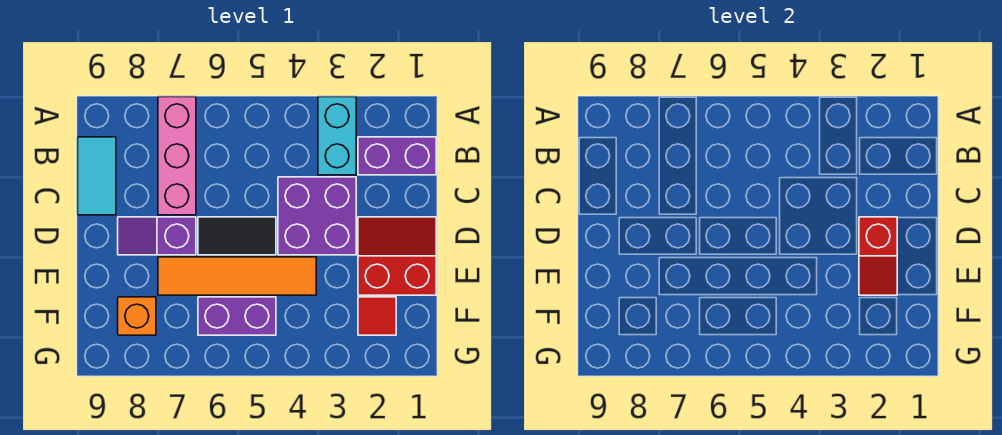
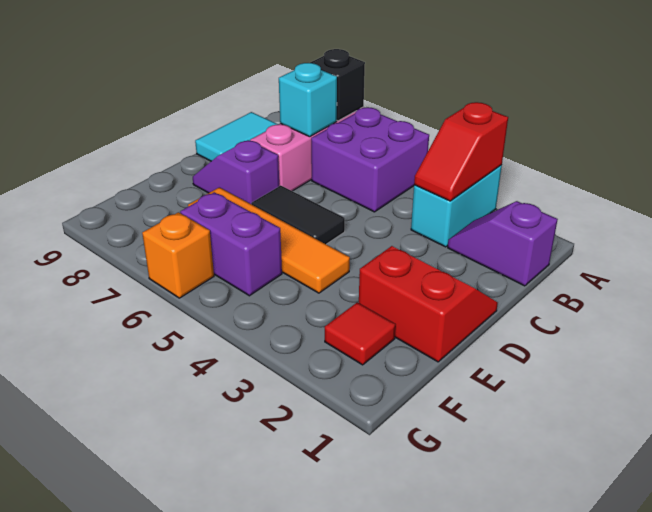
none -> black brick A7 level 2
purple brick B1:B2 level 1 -> purple slope B1:B2 level 1 top 1
none -> cyan brick B7 level 2
purple brick C3:D4 level 1 -> purple brick A5:B6 level 1
red slope D2:E2 level 2 top D -> red slope A3:B3 level 2 top A
orange brick F8 level 1 -> orange brick G6 level 1

